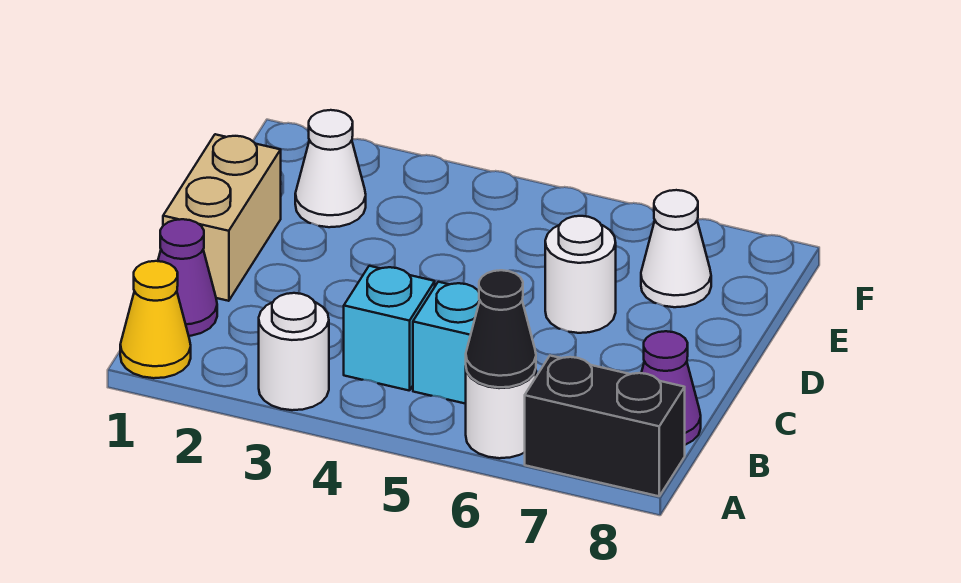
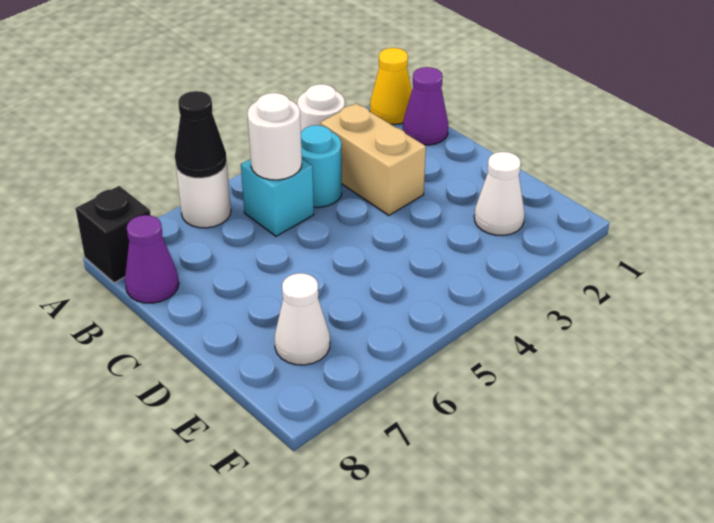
black brick A7:A8 level 1 -> black brick A8 level 1
cyan brick B4 level 1 -> cyan round brick B4 level 1
tan brick C1:D1 level 1 -> tan brick B3:C3 level 1
white round brick D6 level 1 -> white round brick B5 level 2

